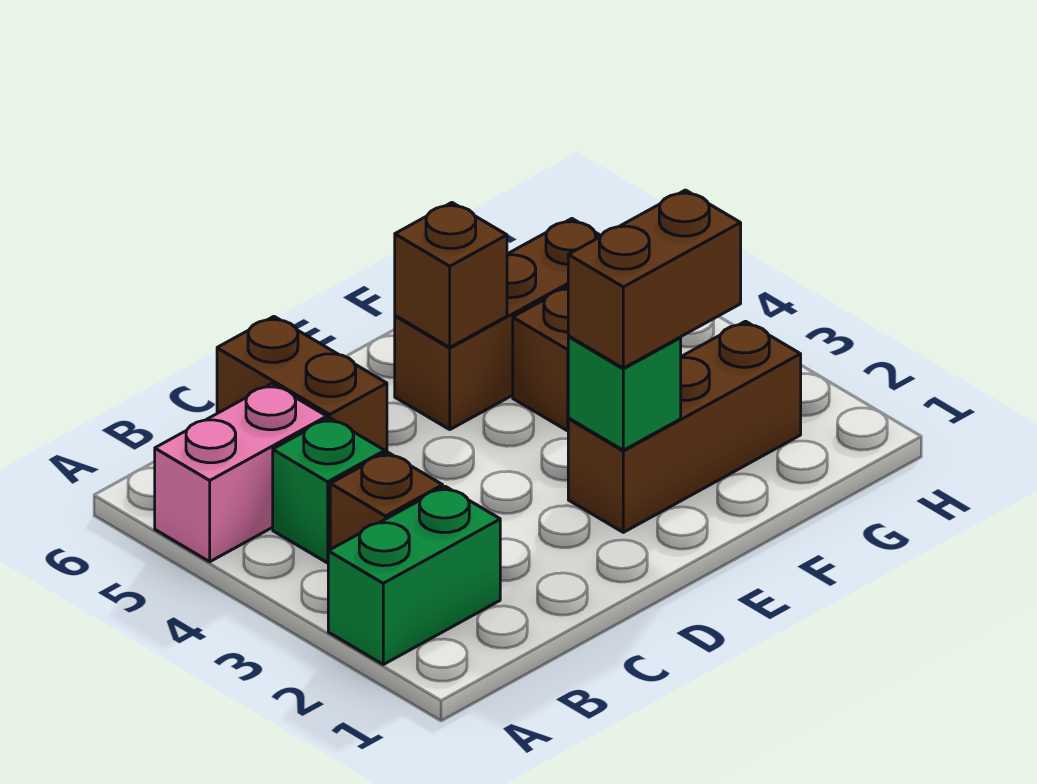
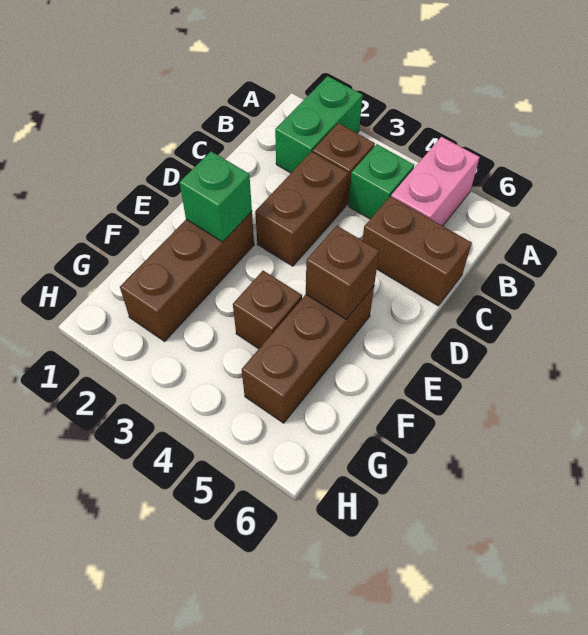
brown brick E2:F2 level 3 -> brown brick C3:D3 level 1

